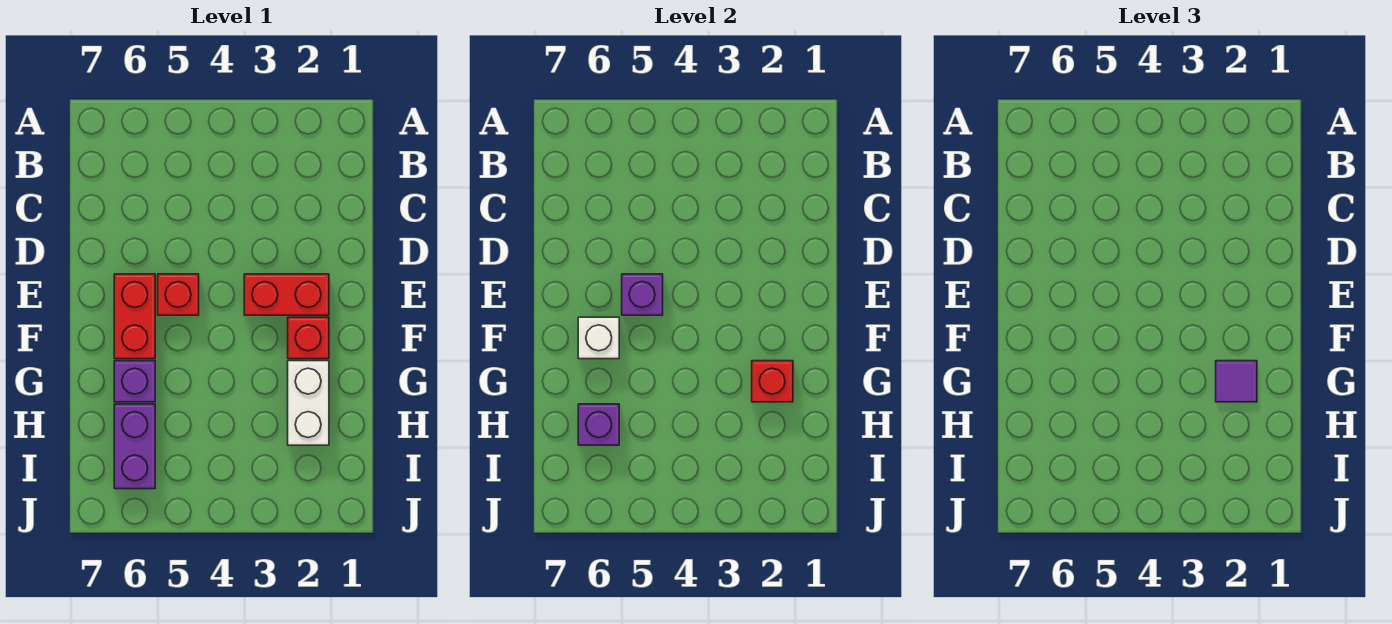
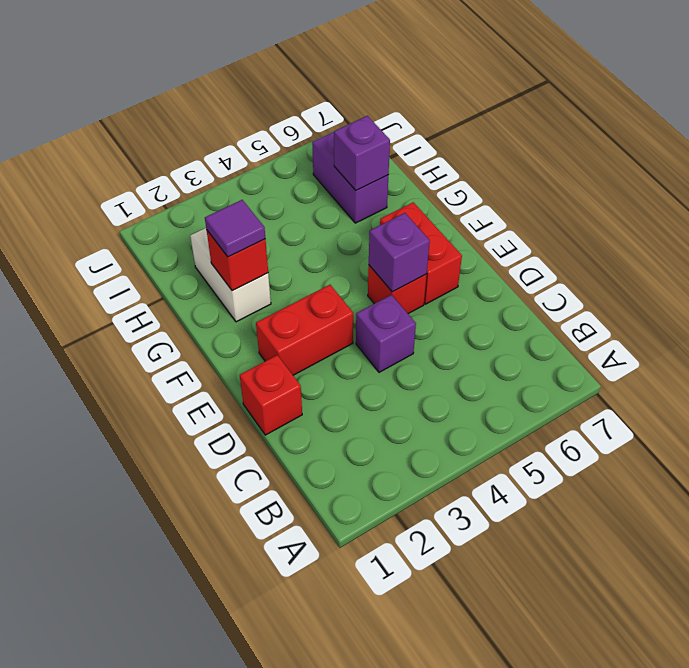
red brick F2 level 1 -> red brick D1 level 1
white brick F6 level 2 -> none
purple brick G6 level 1 -> purple brick D4 level 1

